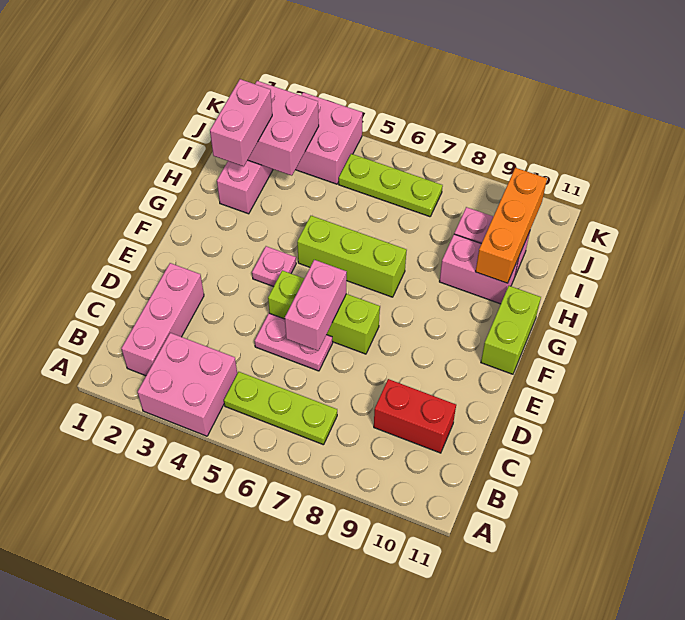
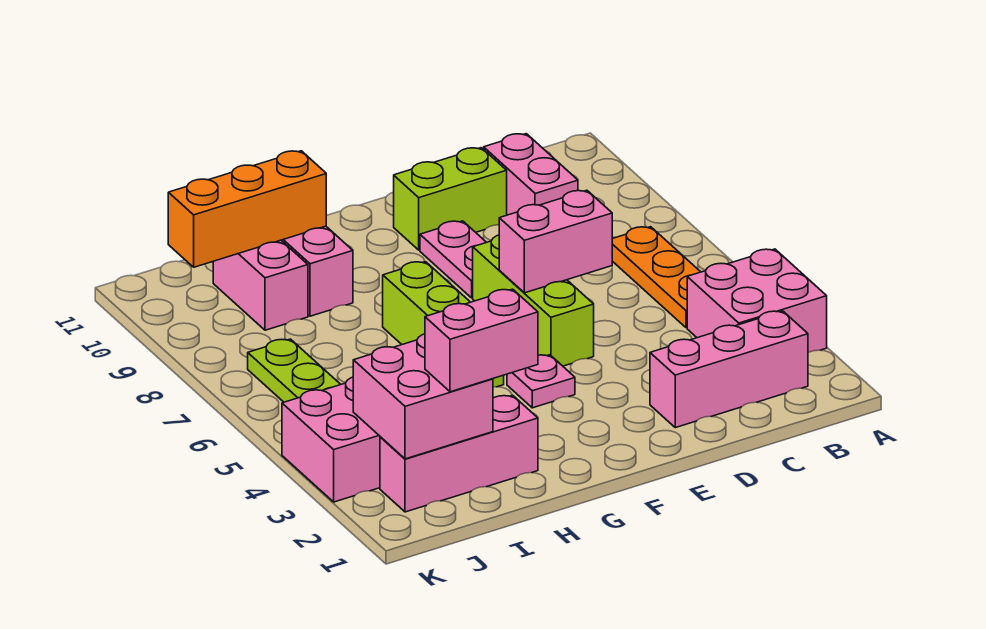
lime plate B5:B7 level 1 -> orange plate B5:B7 level 1
red brick C9:C10 level 1 -> pink brick C9:C10 level 1
pink plate D5:D6 level 1 -> pink plate E8:E9 level 1
lime brick F11:G11 level 1 -> lime brick D10:E10 level 1

